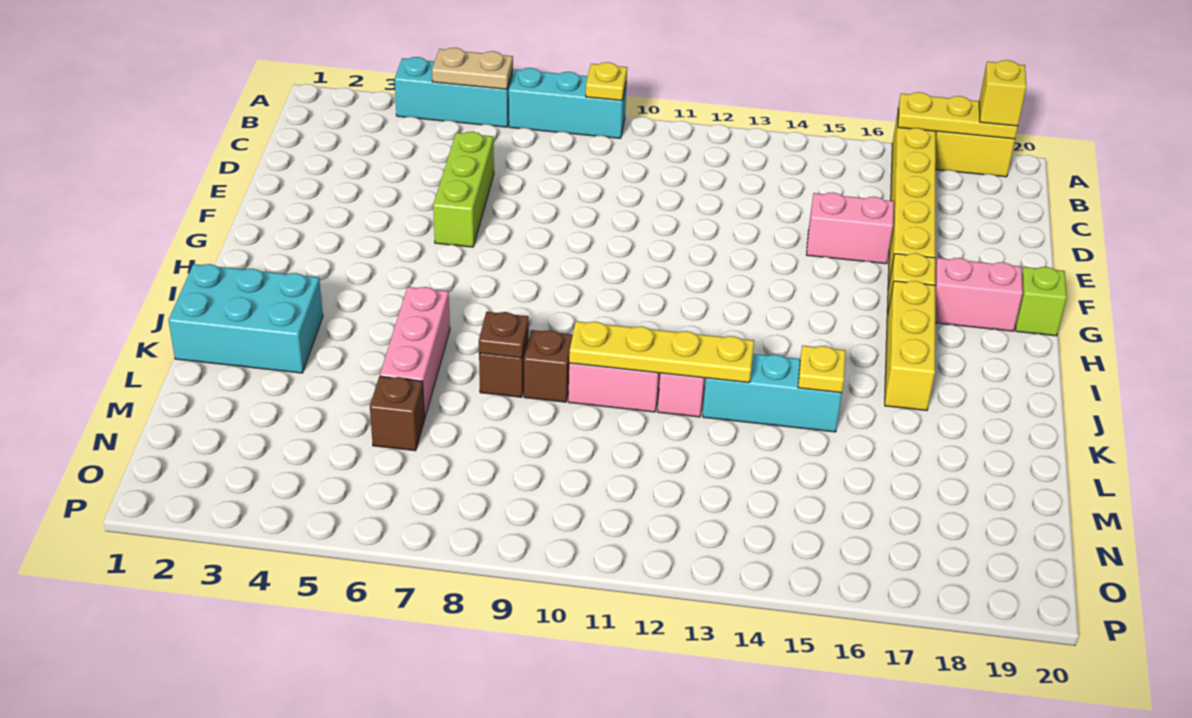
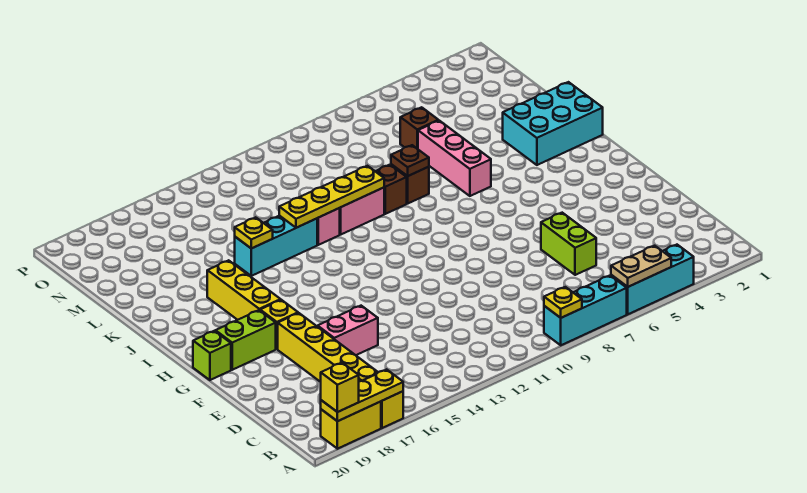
lime brick D6:F6 level 1 -> lime brick D6:E6 level 1
pink brick G18:G19 level 1 -> lime brick G18:G19 level 1

